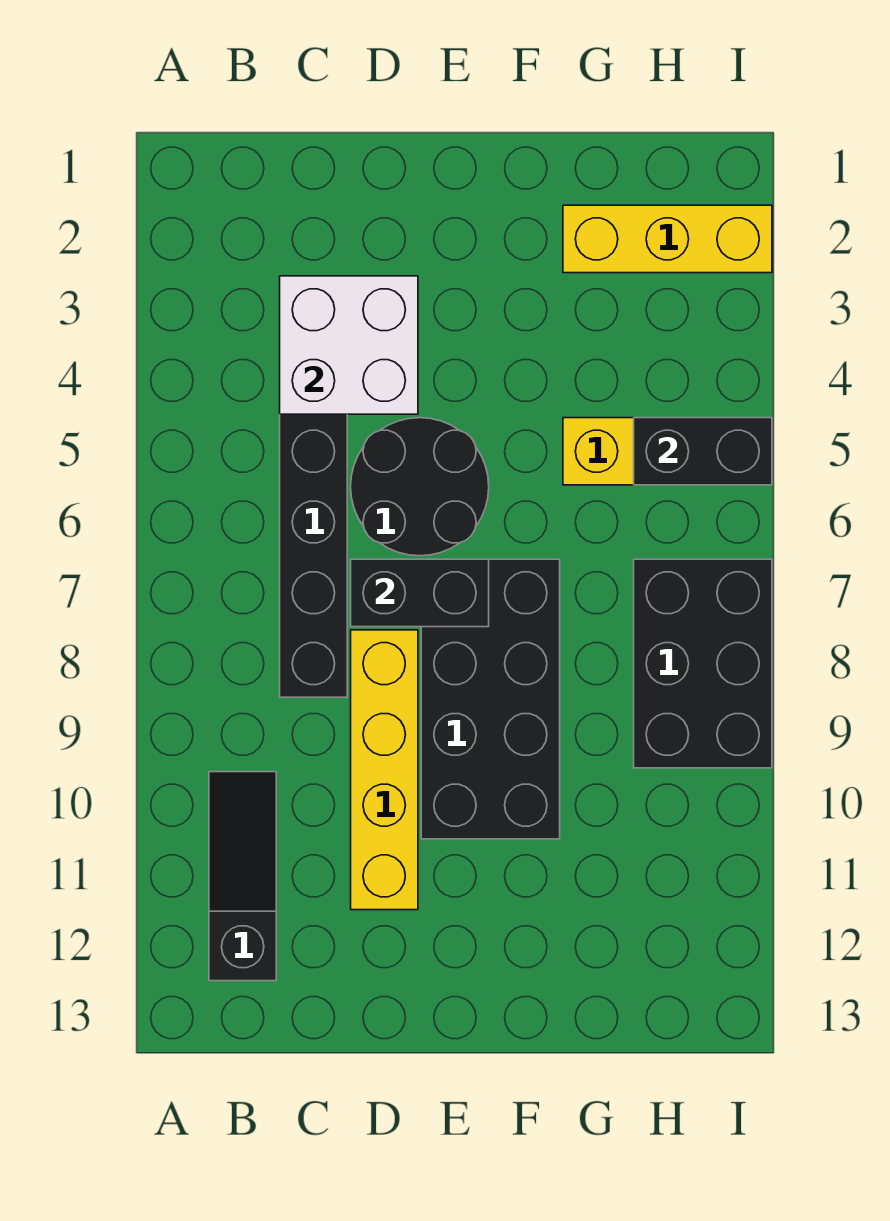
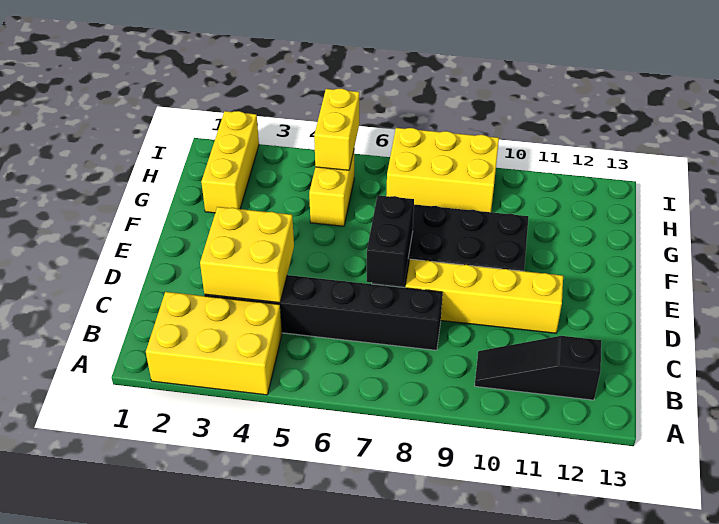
none -> yellow brick A2:B4 level 1
white brick C3:D4 level 2 -> yellow brick C3:D4 level 2
black round brick D5:E6 level 1 -> none
black brick H5:I5 level 2 -> yellow brick H5:I5 level 2
black brick H7:I9 level 1 -> yellow brick H7:I9 level 1

